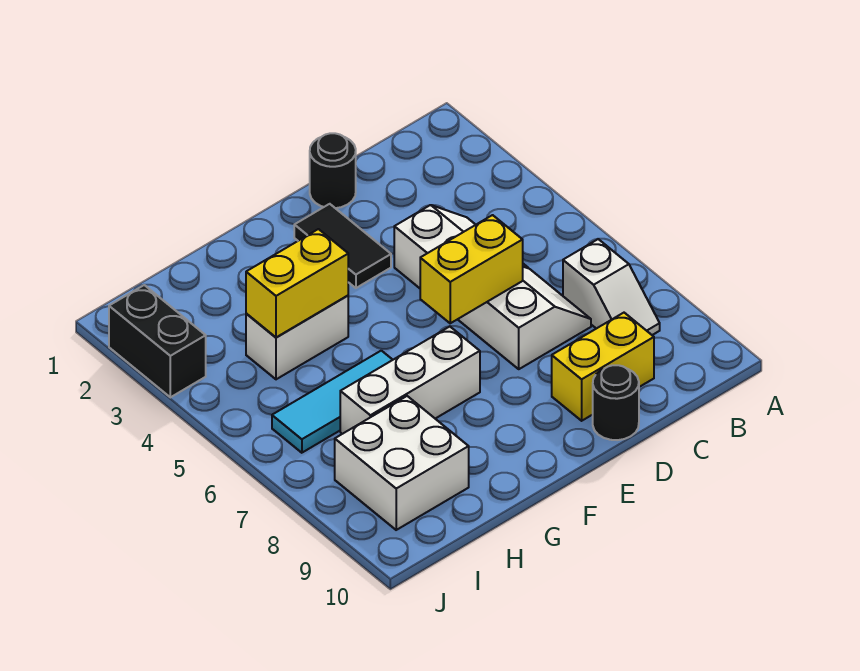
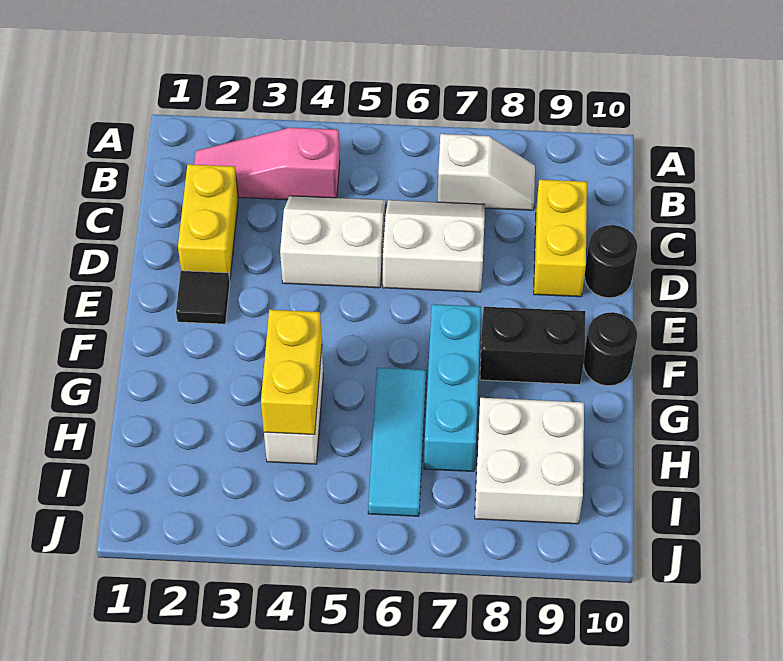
none -> pink slope B2:B4 level 1 top 4
black round brick D1 level 1 -> black round brick F10 level 1
yellow brick D6:E6 level 2 -> yellow brick C2:D2 level 1
black tile E2:E3 level 1 -> black tile E2 level 1
white brick F7:H7 level 1 -> cyan brick F7:H7 level 1
black brick J2:J3 level 1 -> black brick F8:F9 level 1

